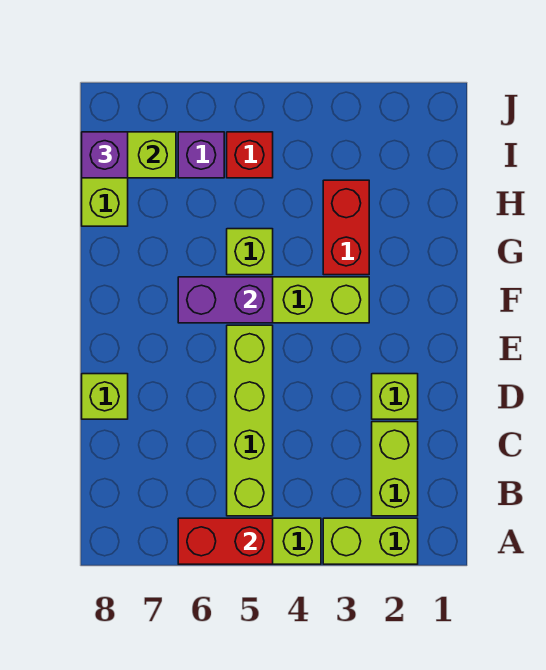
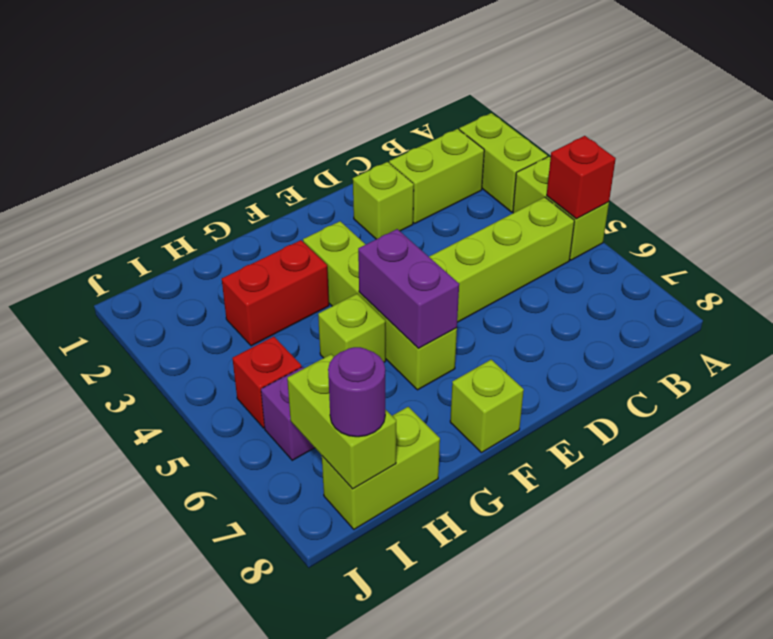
red brick A5:A6 level 2 -> red brick A5 level 2
lime brick D8 level 1 -> lime brick F8 level 1
purple brick I8 level 3 -> purple round brick I8 level 3

